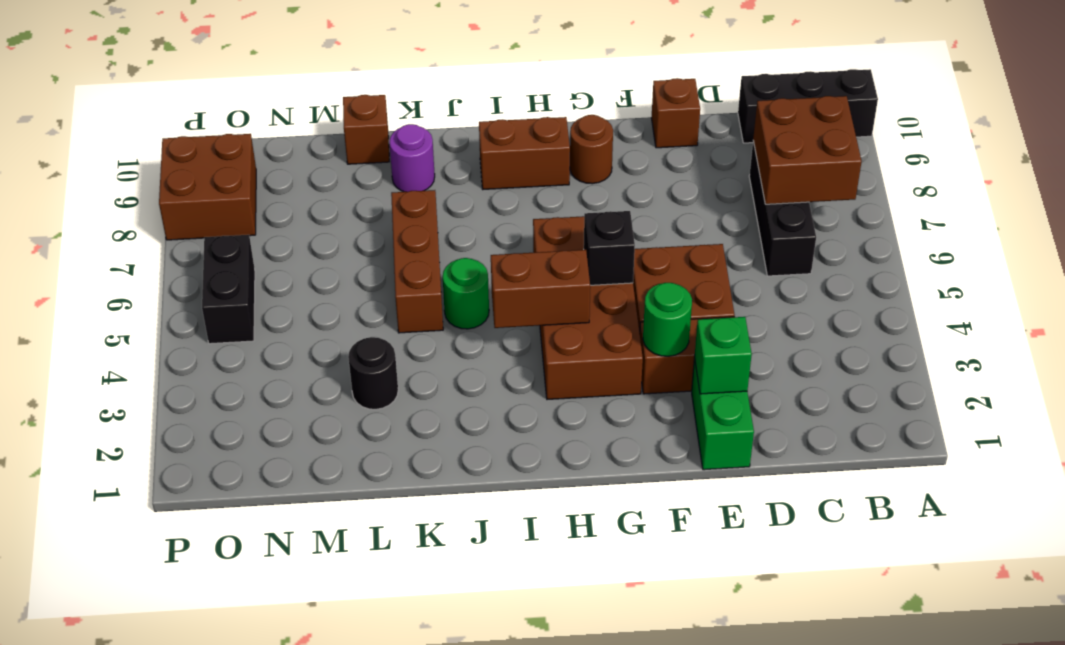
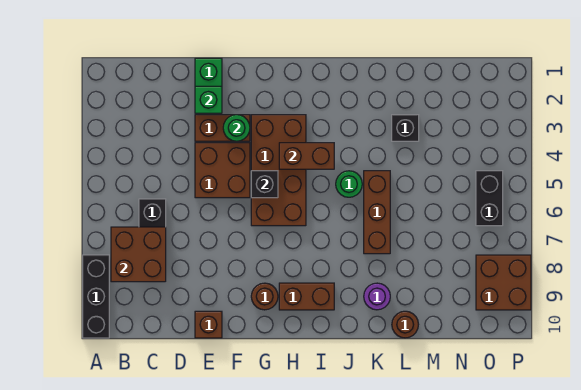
black brick A10:C10 level 1 -> black brick A8:A10 level 1
black round brick L3 level 1 -> black brick L3 level 1
brown brick L10 level 1 -> brown round brick L10 level 1

